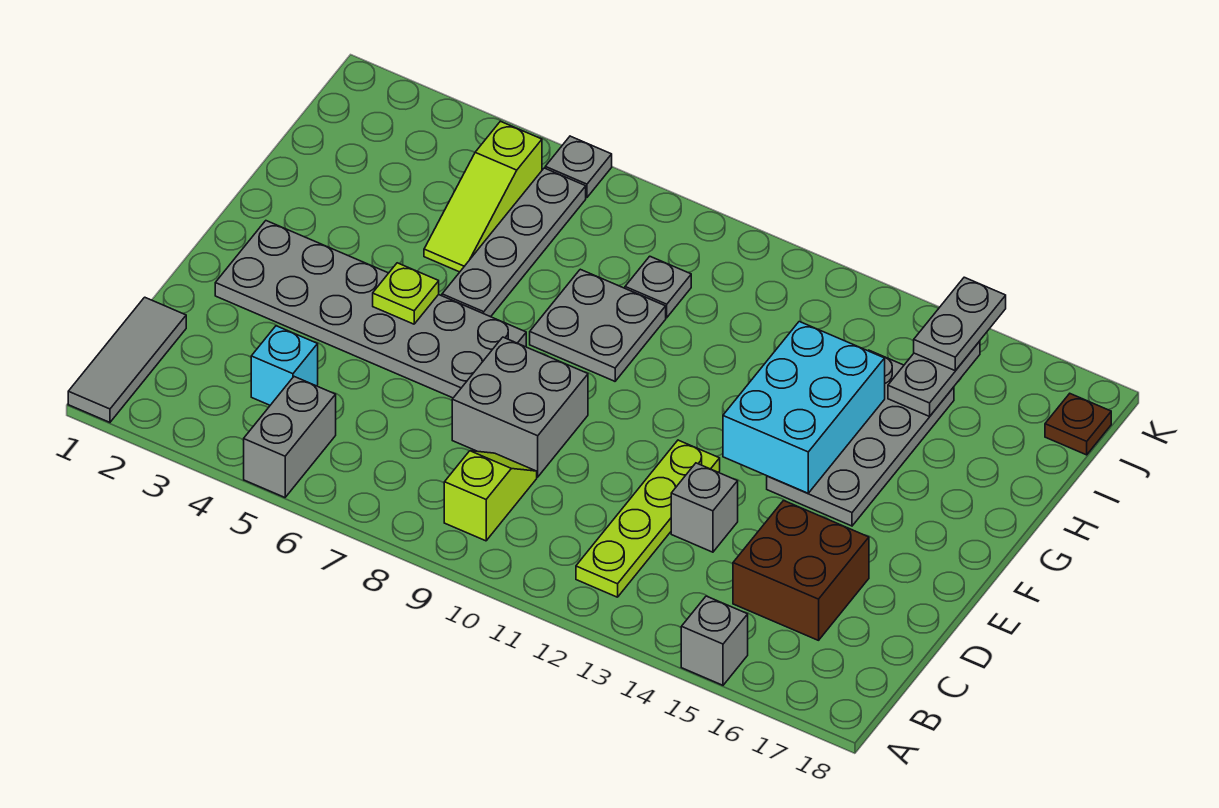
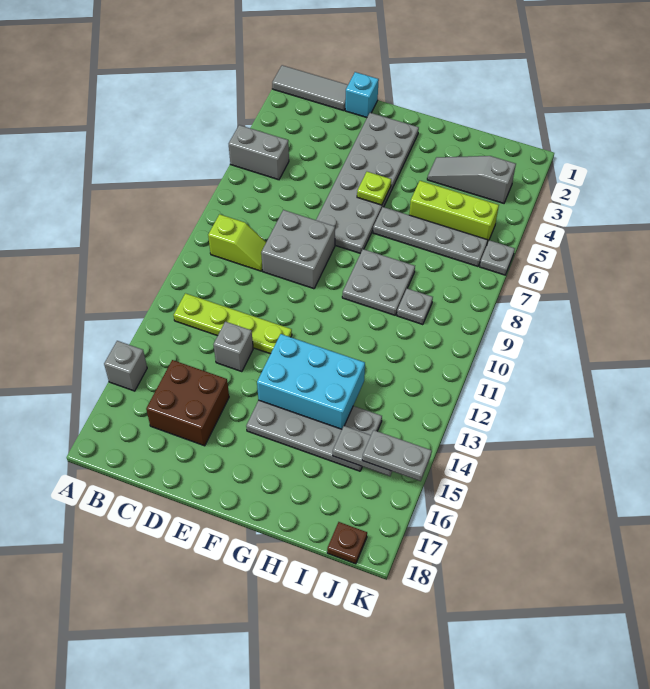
cyan brick C4 level 1 -> cyan brick D1 level 1
none -> grey slope H3:J3 level 1 top J
lime slope H5:J5 level 1 top J -> lime brick H5:J5 level 1

